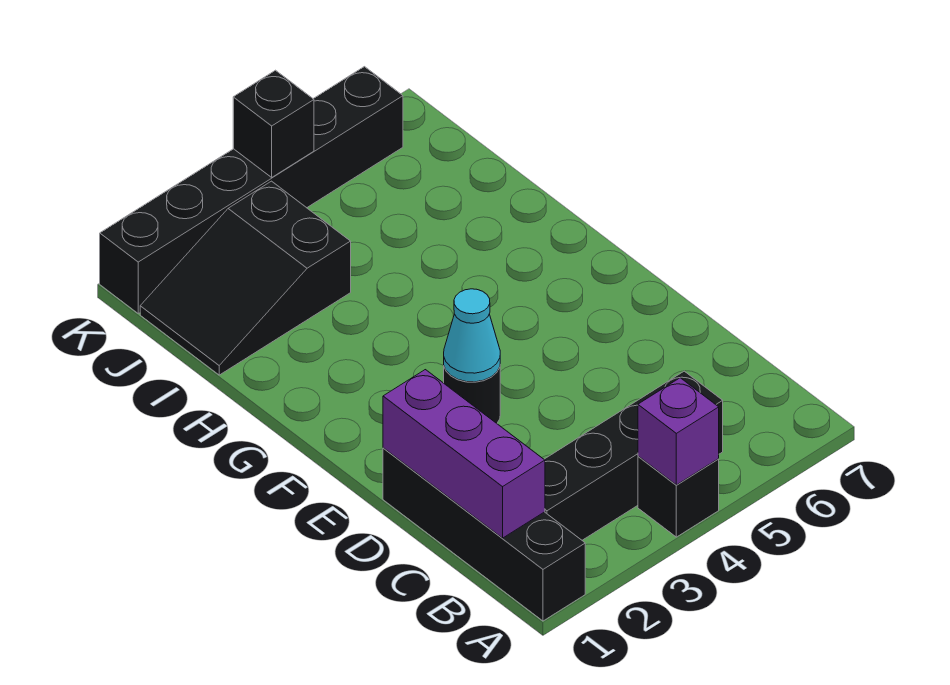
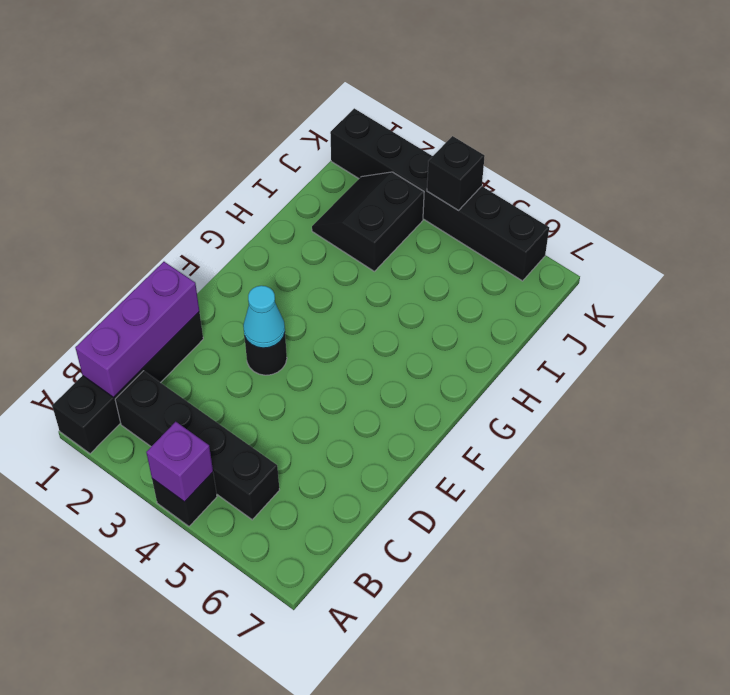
black slope I1:J3 level 1 top 3 -> black slope I2:J3 level 1 top 3

